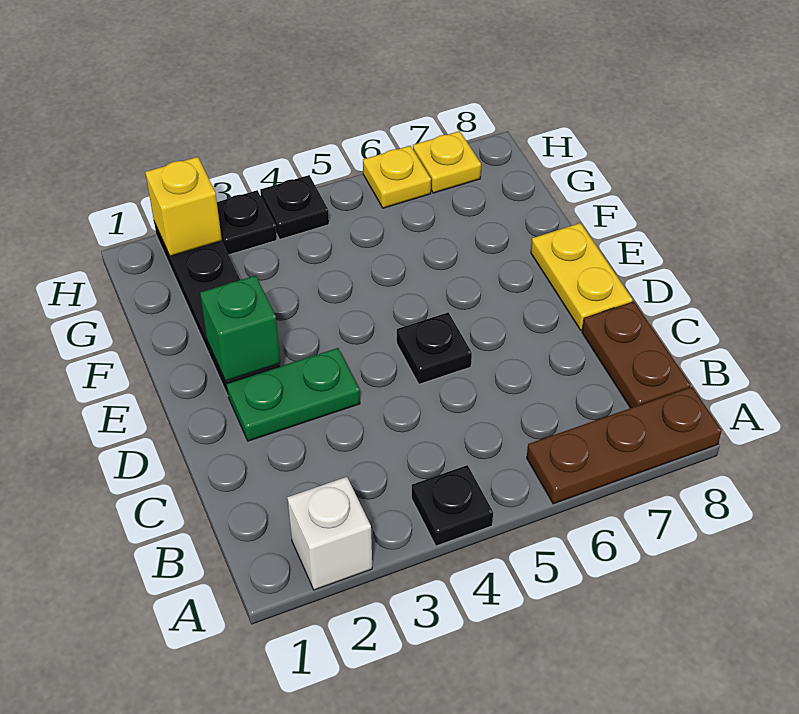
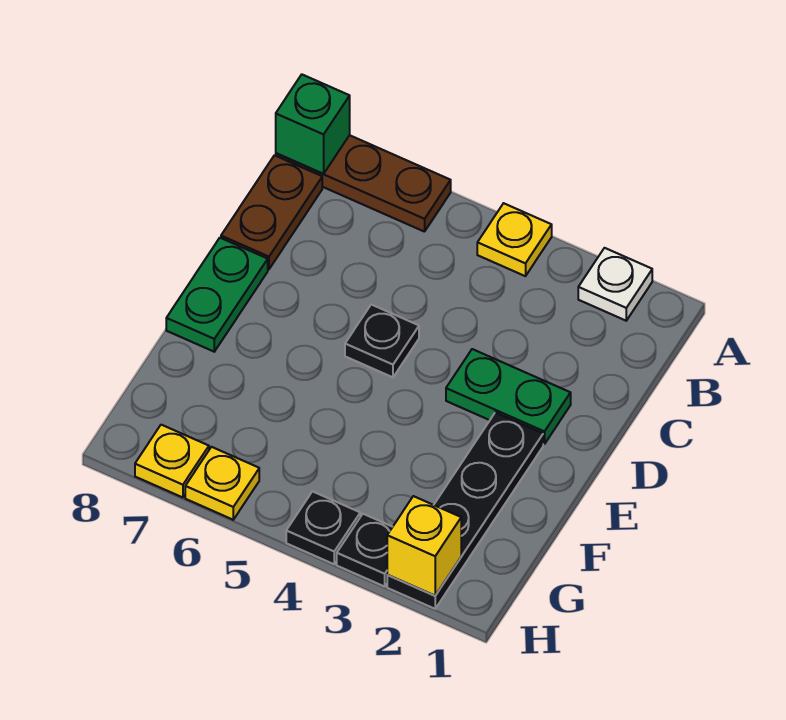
white brick A2 level 1 -> white plate A2 level 1
black plate A4 level 1 -> yellow plate A4 level 1
yellow plate D8:E8 level 1 -> green plate D8:E8 level 1
green brick E2 level 2 -> green brick A8 level 2

